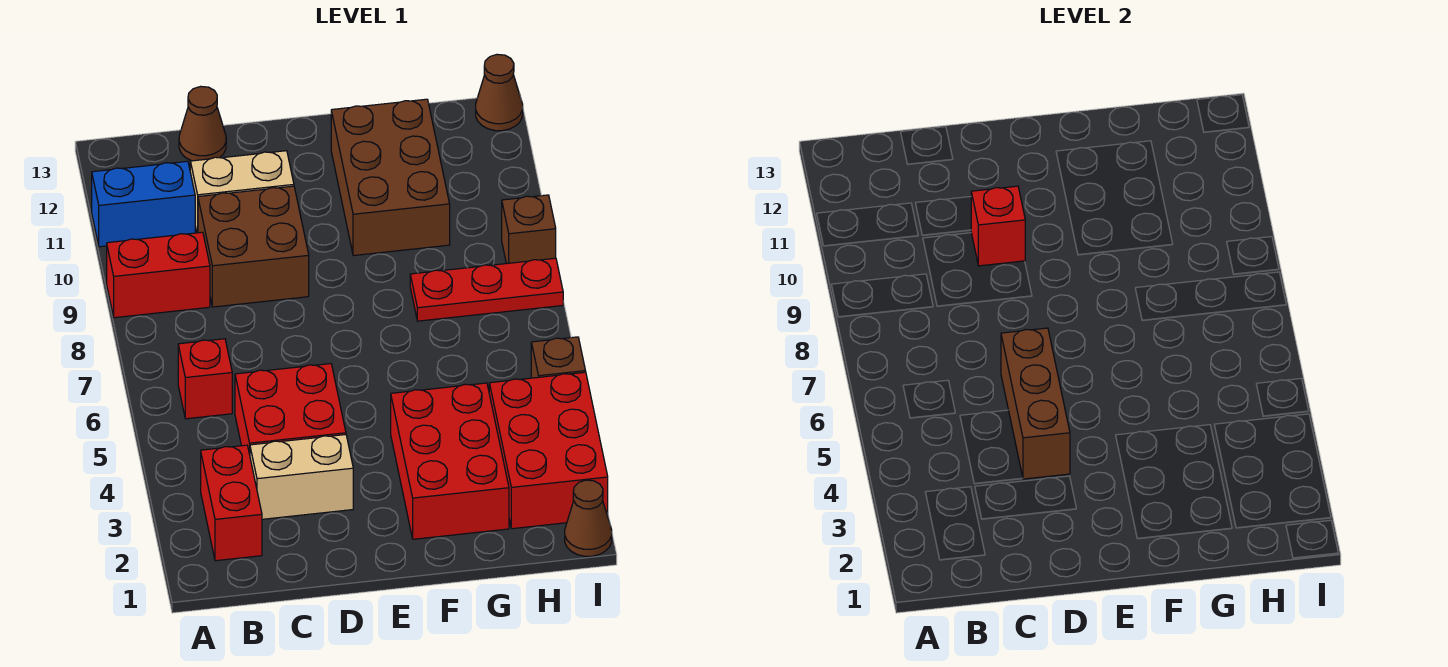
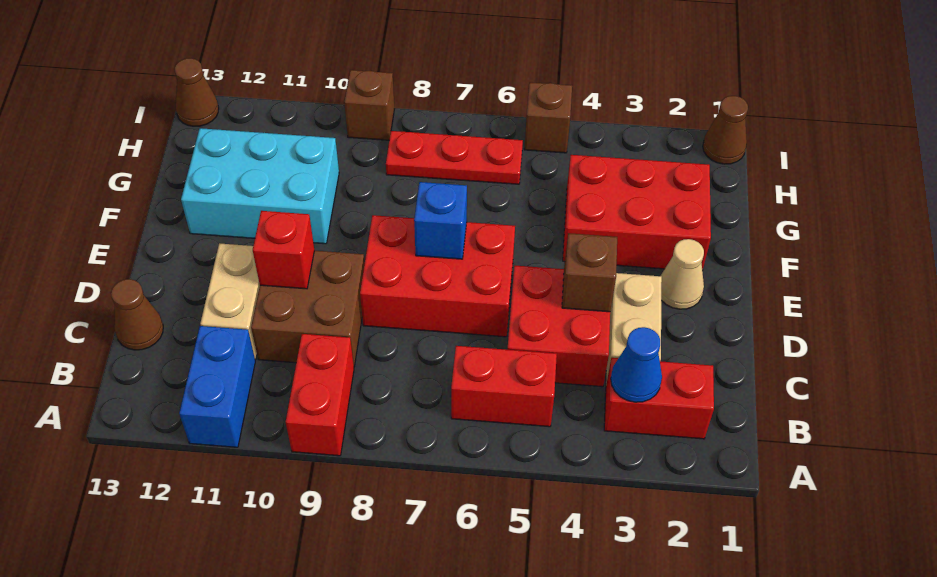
none -> blue cone B3 level 2
red brick B6 level 1 -> red brick B5:B6 level 1
brown brick D4:D6 level 2 -> brown brick D4 level 2
none -> tan cone E2 level 1
none -> blue brick E7 level 2
brown brick F10:G12 level 1 -> cyan brick F10:G12 level 1
red plate G8:I8 level 1 -> red plate H6:H8 level 1
red brick H2:I4 level 1 -> red brick D6:E8 level 1

